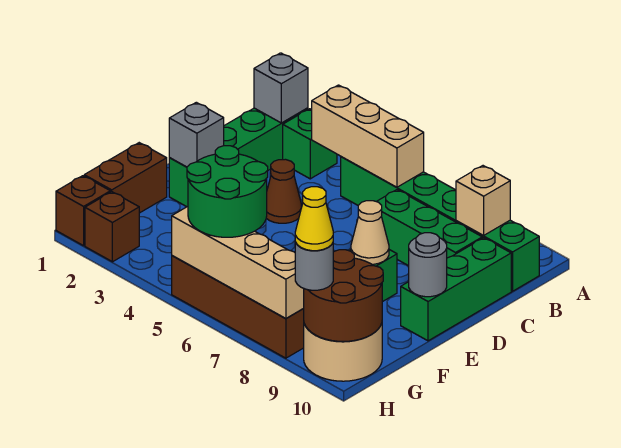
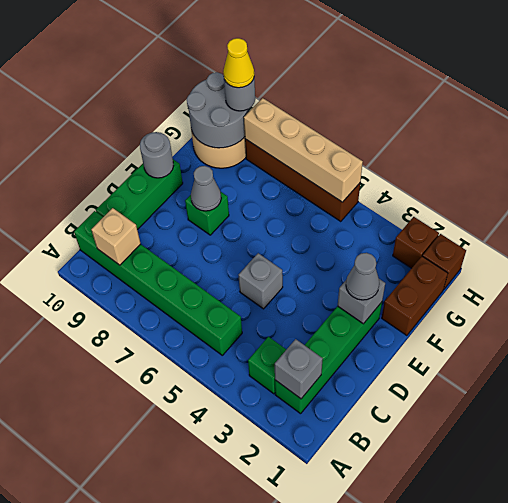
tan brick B4:B6 level 2 -> none
green brick C7:C9 level 1 -> none
brown cone D4 level 1 -> none
none -> grey brick D5 level 1
none -> grey cone E2 level 3
tan cone E8 level 2 -> grey cone E8 level 2
green round brick G5:H6 level 3 -> none
brown round brick G9:H10 level 2 -> grey round brick G9:H10 level 2

